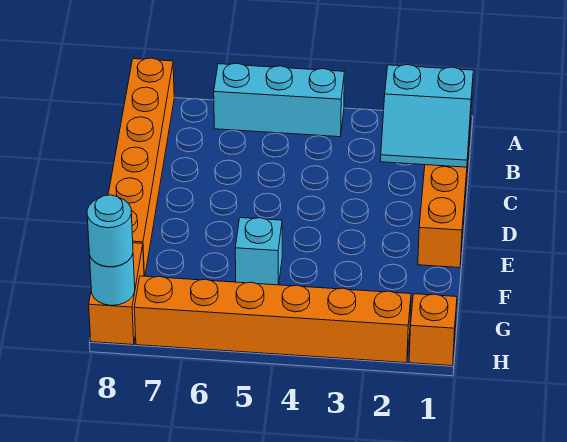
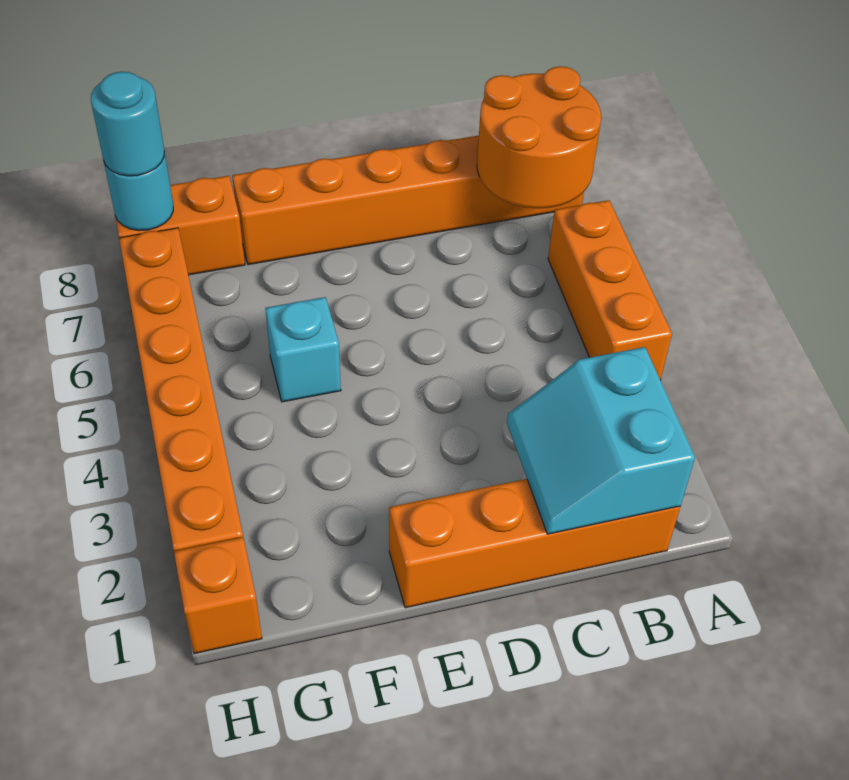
cyan brick A4:A6 level 1 -> orange brick A4:A6 level 1
none -> orange round brick A7:B8 level 2

